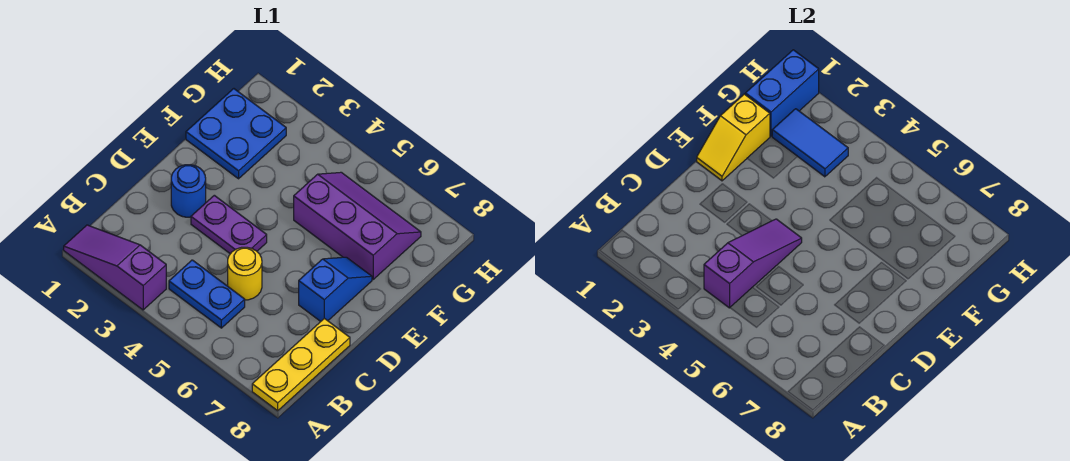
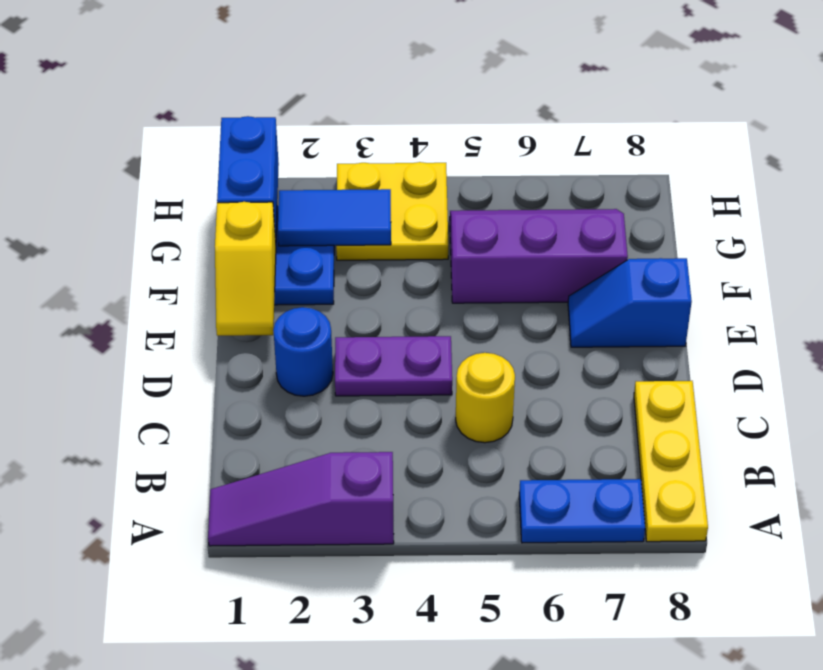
blue plate B4:B5 level 1 -> blue plate A6:A7 level 1
purple slope B4:D4 level 2 top B -> none
blue slope D7:E7 level 1 top D -> blue slope E7:E8 level 1 top 8
none -> yellow plate G3:H4 level 1

